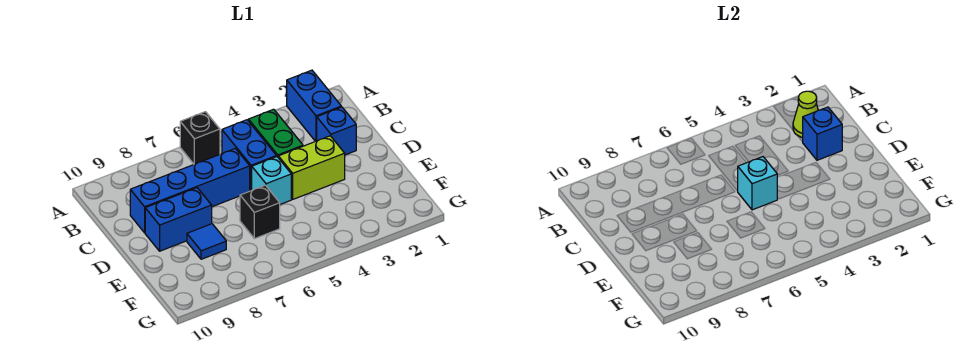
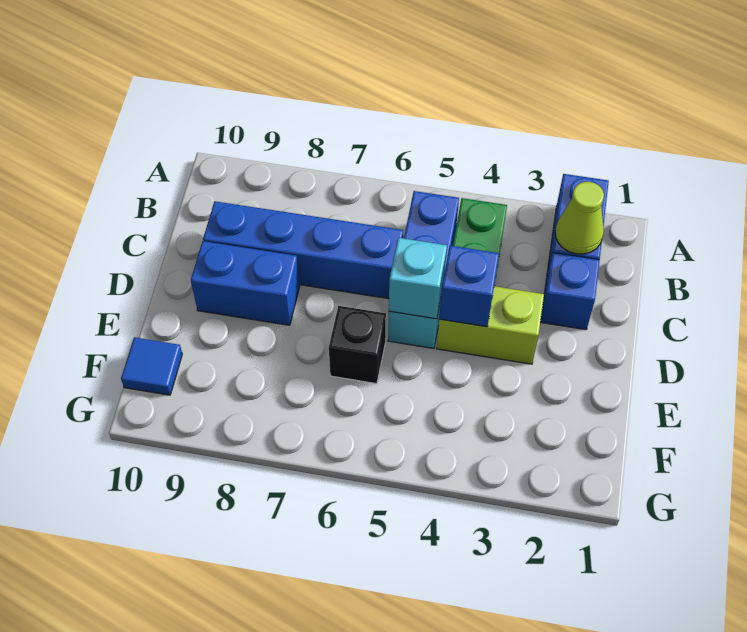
black brick A6 level 1 -> none
blue brick C2 level 2 -> blue brick D4 level 2
blue tile E8 level 1 -> blue tile F10 level 1

